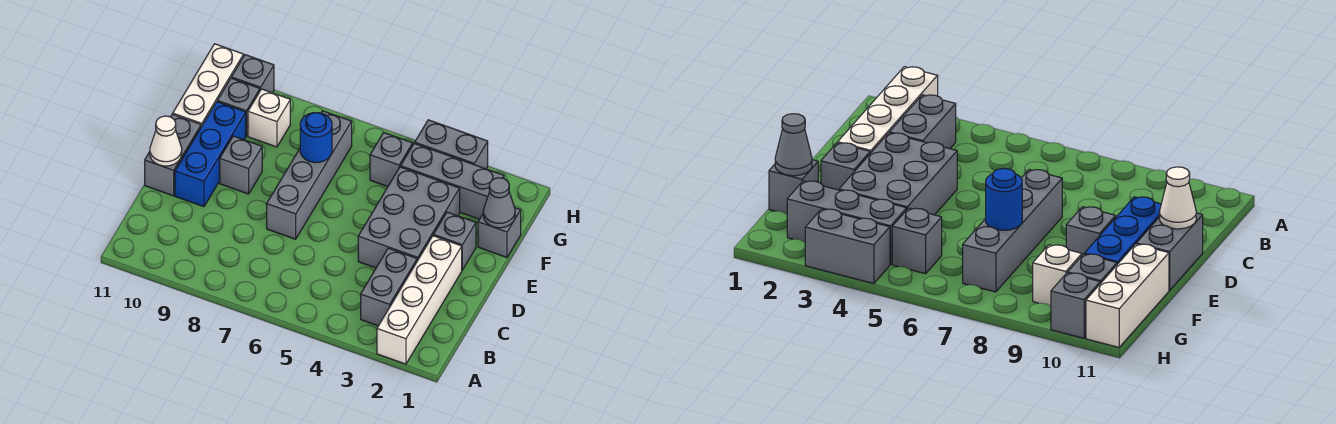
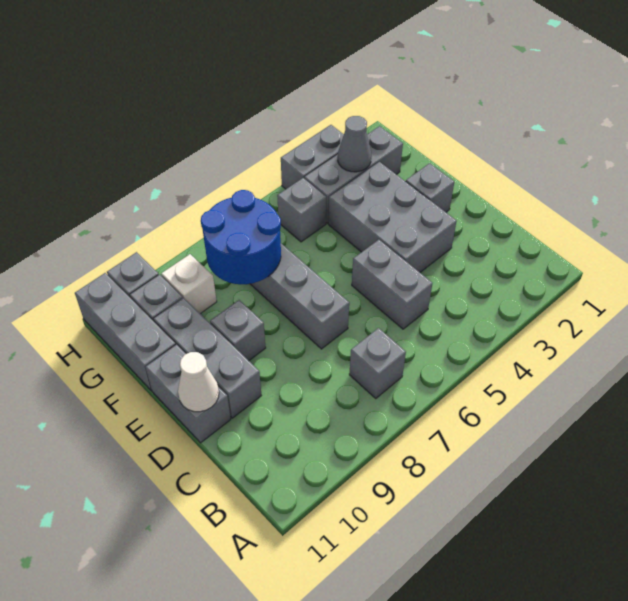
white brick A2:D2 level 1 -> none
grey brick B3:C3 level 1 -> grey brick C5:D5 level 1
blue brick D10:F10 level 1 -> grey brick D10:F10 level 1
grey brick F1 level 1 -> grey brick B7 level 1
grey cone F1 level 2 -> grey cone G3 level 2
blue round brick F7 level 2 -> blue round brick F7:G8 level 2
white brick F11:H11 level 1 -> grey brick F11:H11 level 1

